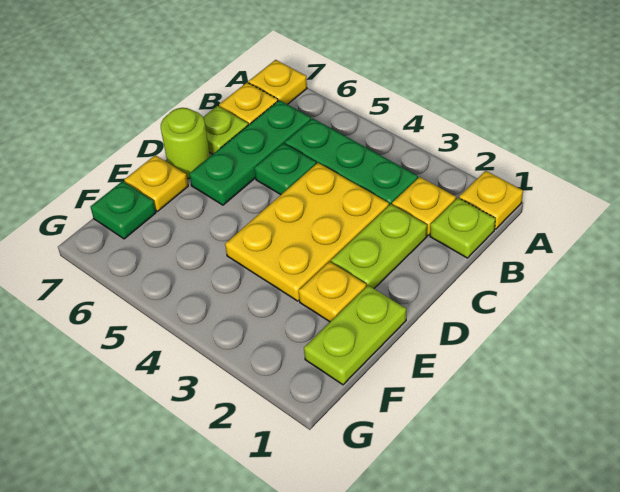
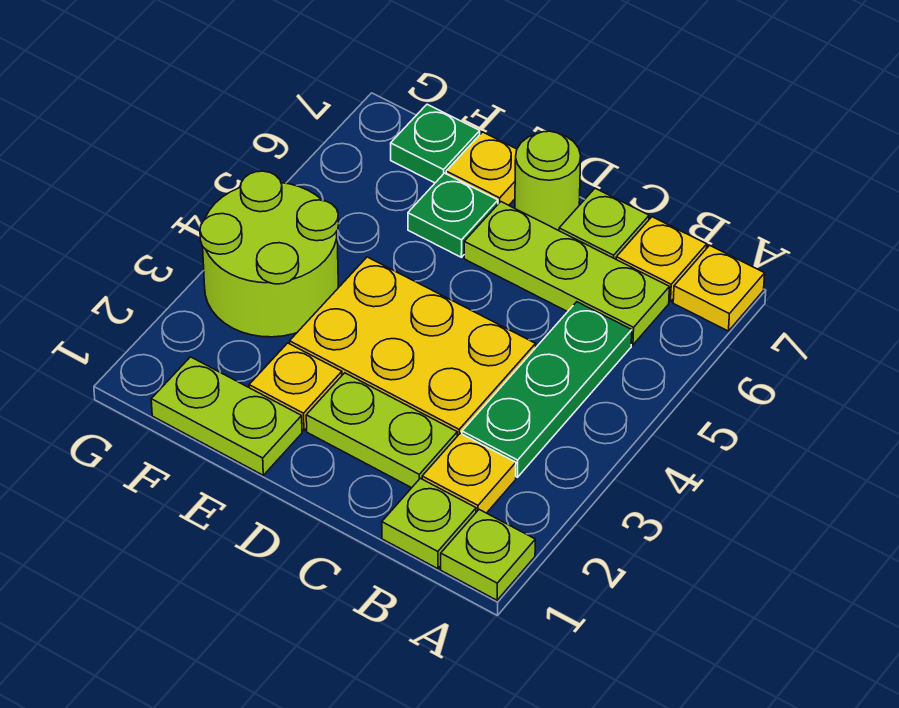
yellow plate A1 level 1 -> lime plate A1 level 1
green plate B6:D6 level 1 -> lime plate B6:D6 level 1
green plate C5 level 1 -> green plate E6 level 1
none -> lime round brick F3:G4 level 1

